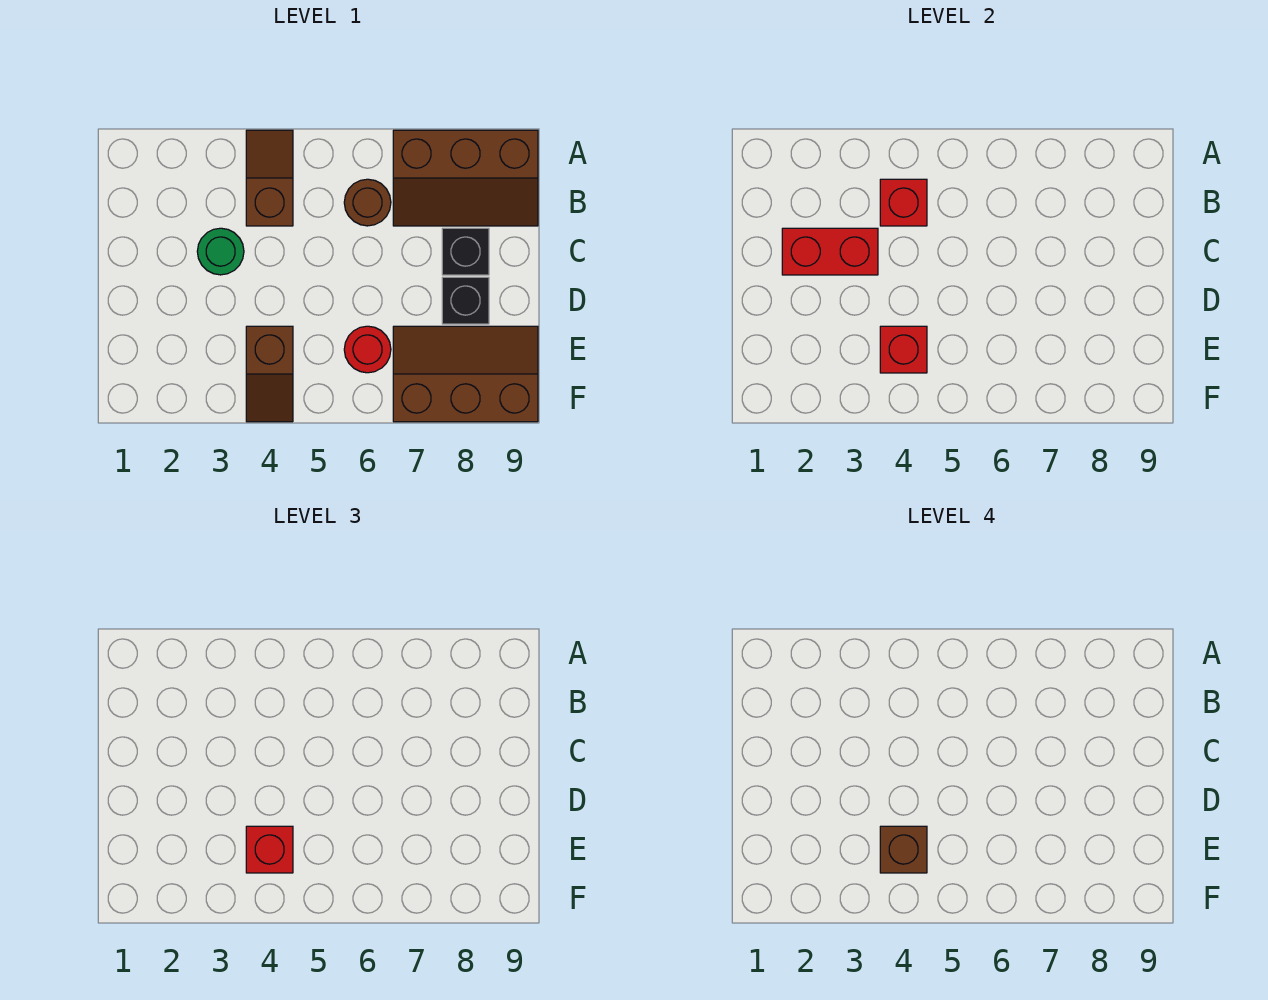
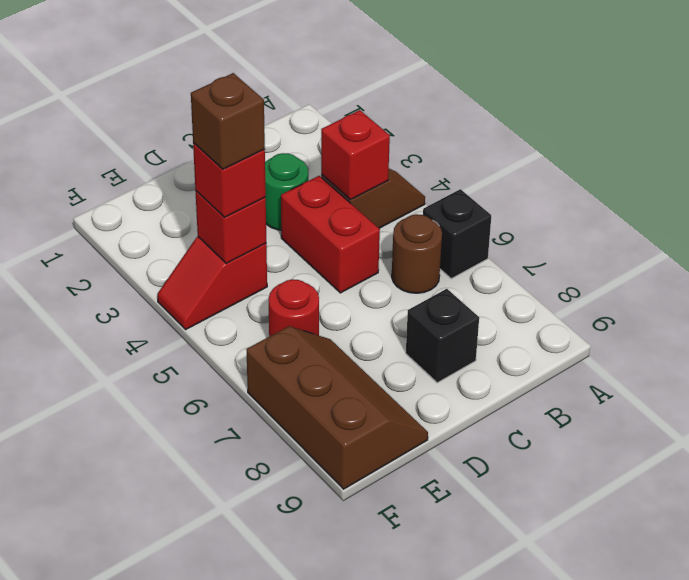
brown slope A7:B9 level 1 top A -> none
red brick C2:C3 level 2 -> red brick C4:C5 level 1
black brick D8 level 1 -> black brick A6 level 1
brown slope E4:F4 level 1 top E -> red slope E4:F4 level 1 top E

